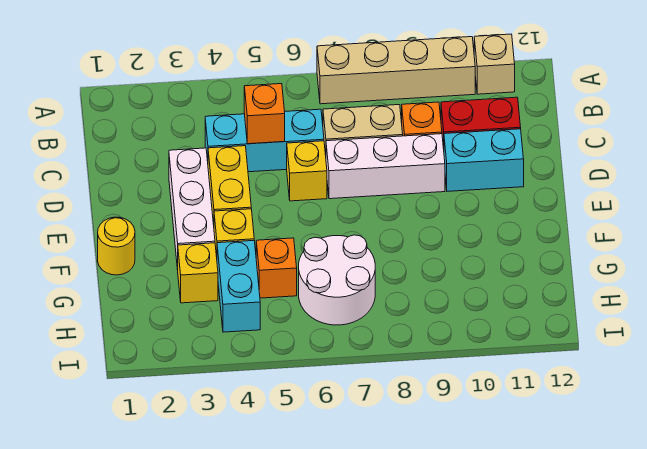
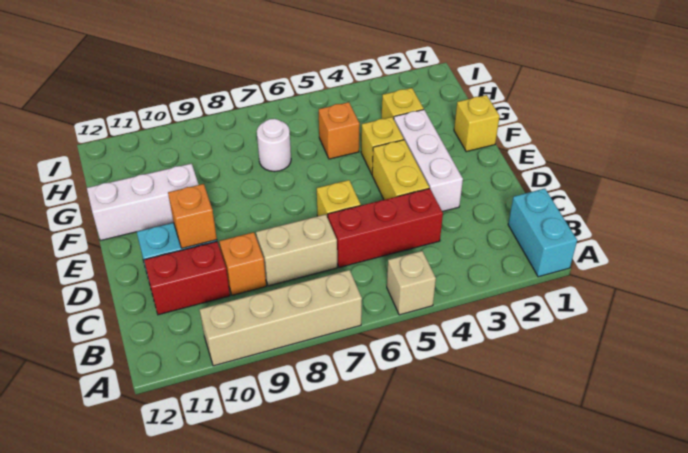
tan brick A11 level 1 -> tan brick A5 level 1
cyan brick C4:C6 level 1 -> red brick C4:C6 level 1
orange brick C5 level 2 -> orange brick D10 level 2
white brick D7:D9 level 1 -> white brick F10:F12 level 1
yellow round brick F1 level 1 -> yellow brick F1 level 1
cyan brick G4:H4 level 1 -> cyan brick A1:B1 level 1
white round brick G6:H7 level 1 -> white round brick G7 level 1

